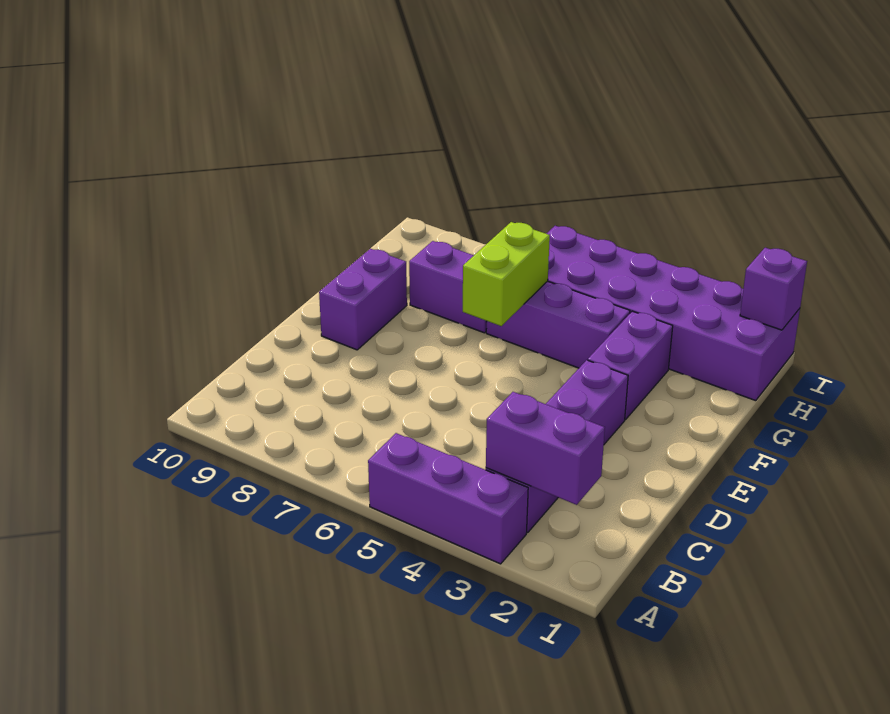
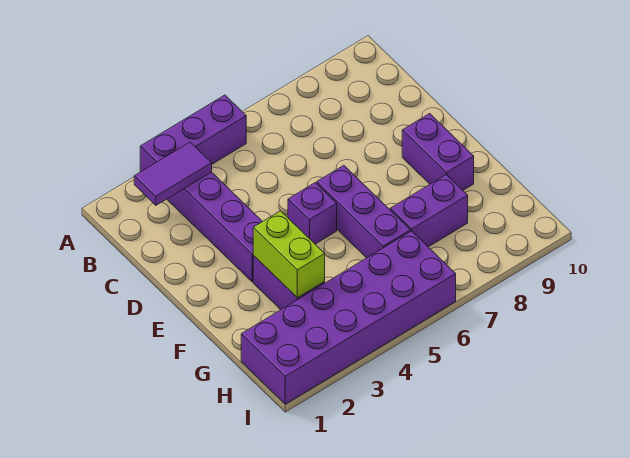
purple brick B2:B3 level 2 -> purple tile B2:B3 level 2
lime brick F6:G6 level 2 -> lime brick F3:G3 level 2
purple brick G4:G6 level 1 -> purple brick E6:G6 level 1
purple brick I1 level 2 -> purple brick E5 level 1

